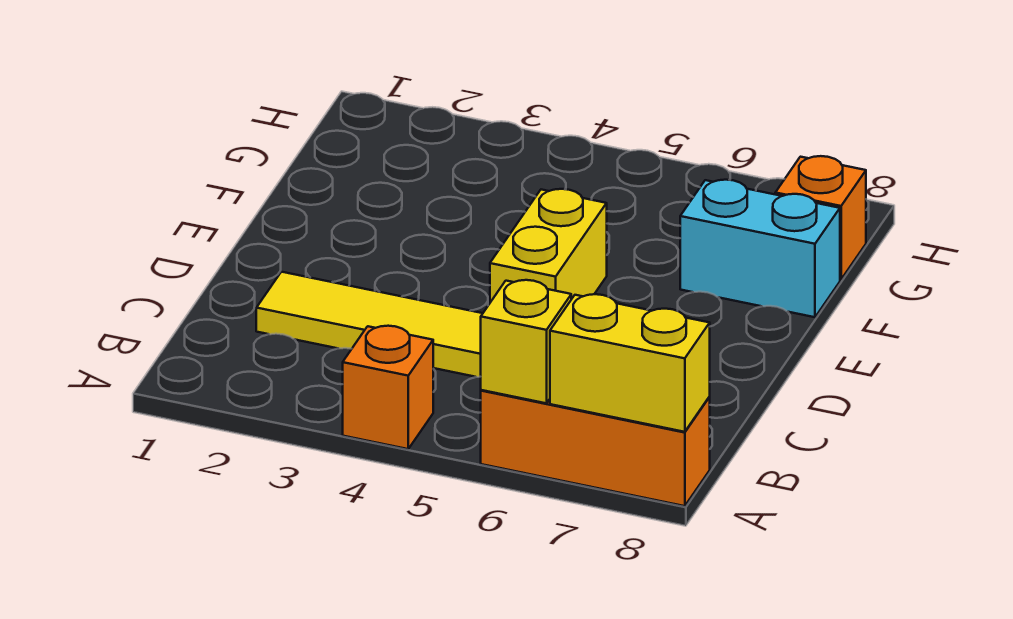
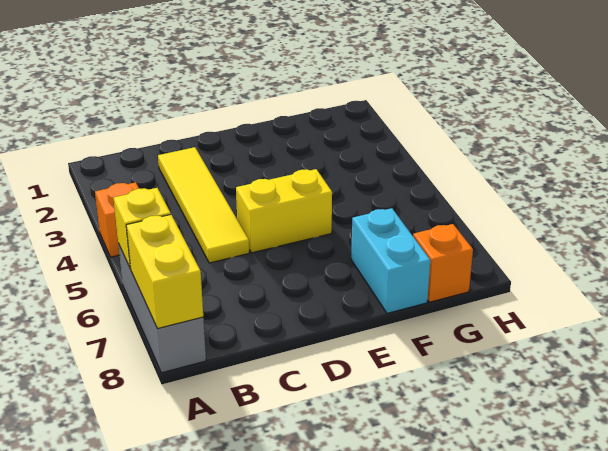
orange brick A6:A8 level 1 -> grey brick A6:A8 level 1

